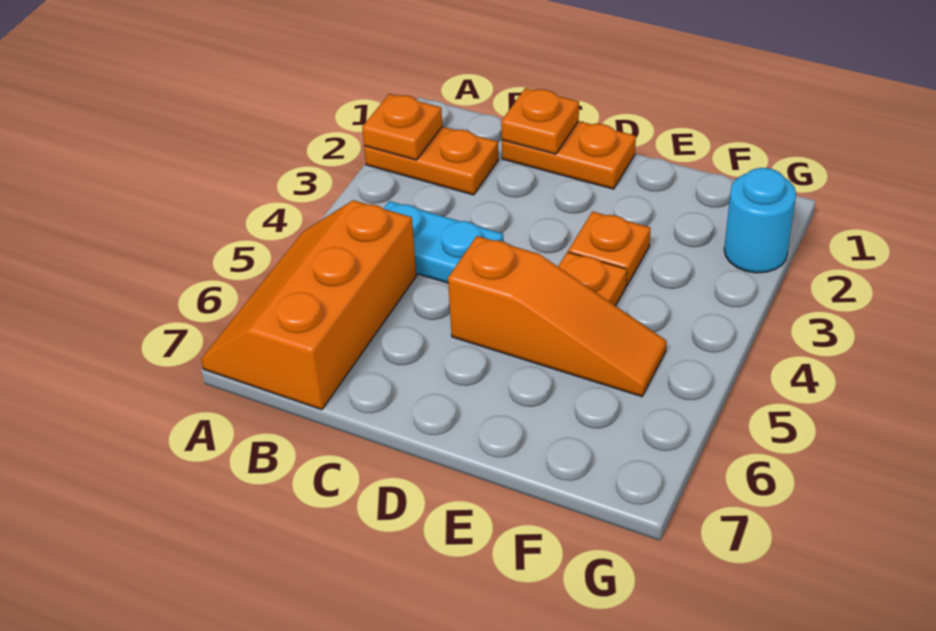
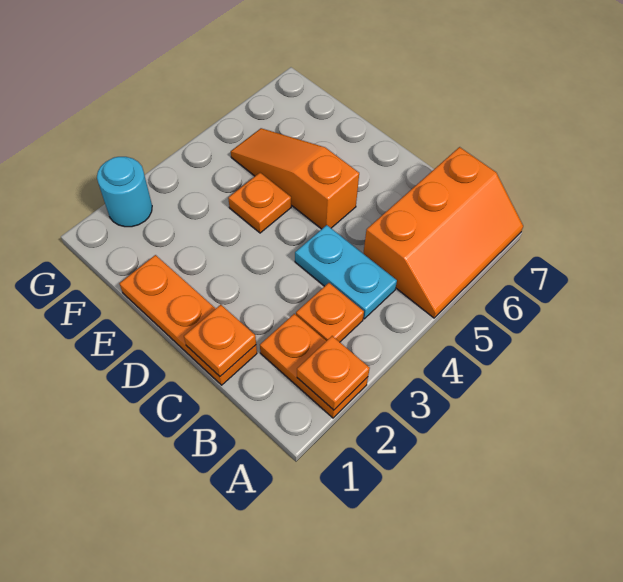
orange plate C1:D1 level 1 -> orange plate C1:E1 level 1
orange plate E3 level 1 -> orange plate B3 level 1

